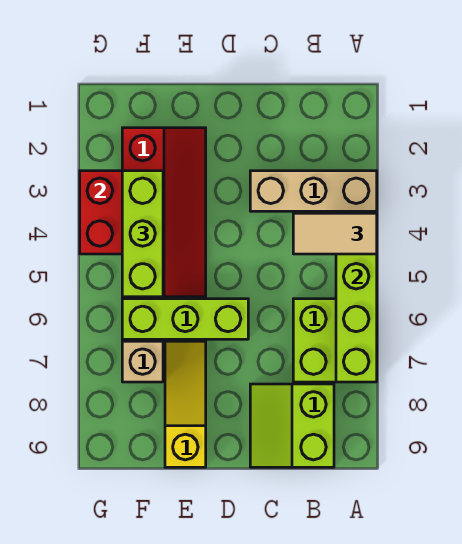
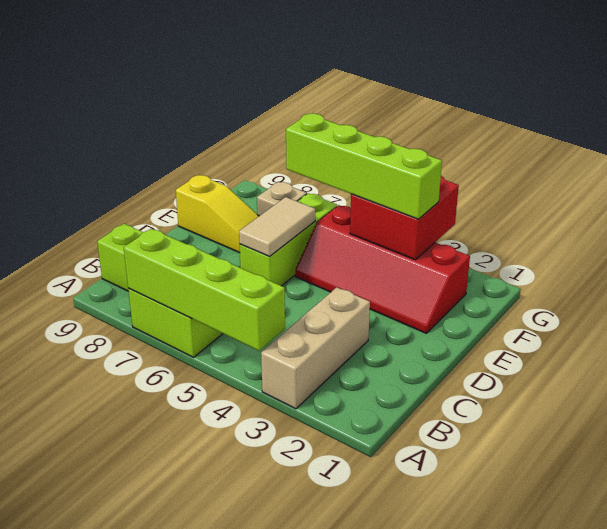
tan tile A4:B4 level 3 -> tan tile D6:E6 level 2
lime brick F3:F5 level 3 -> lime brick F3:F6 level 3

